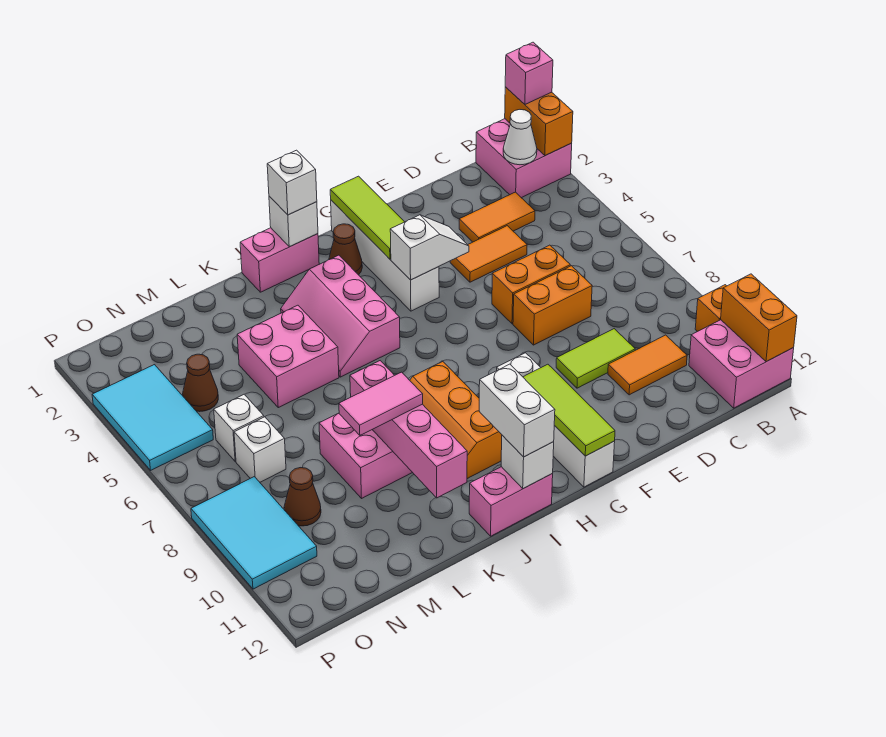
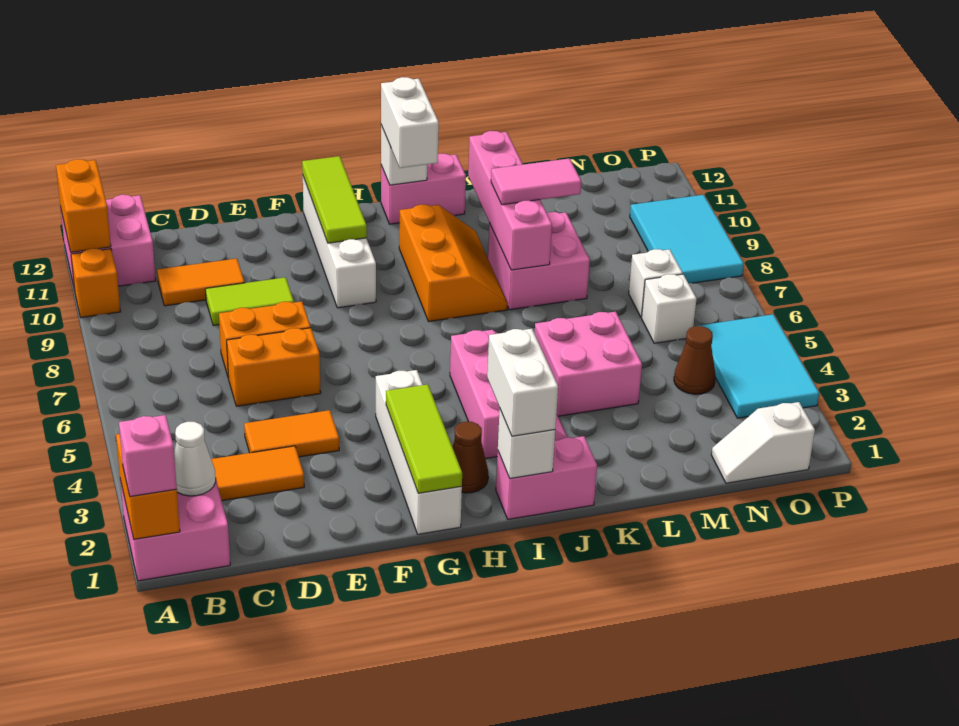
white slope F4:G4 level 2 top G -> white slope N1:O1 level 1 top O
white brick I1 level 3 -> white brick I1:I2 level 3
brown cone N9 level 1 -> none

